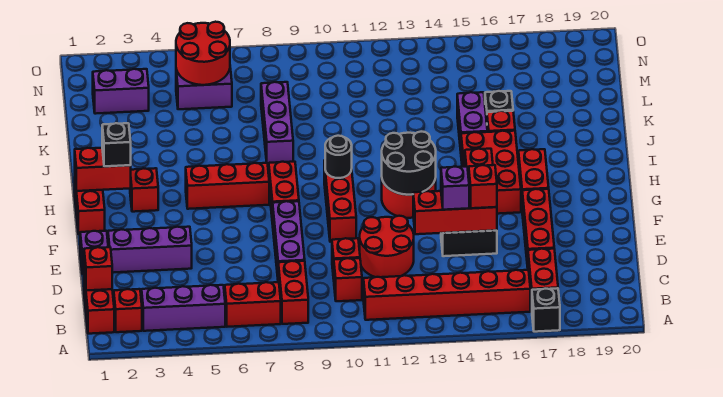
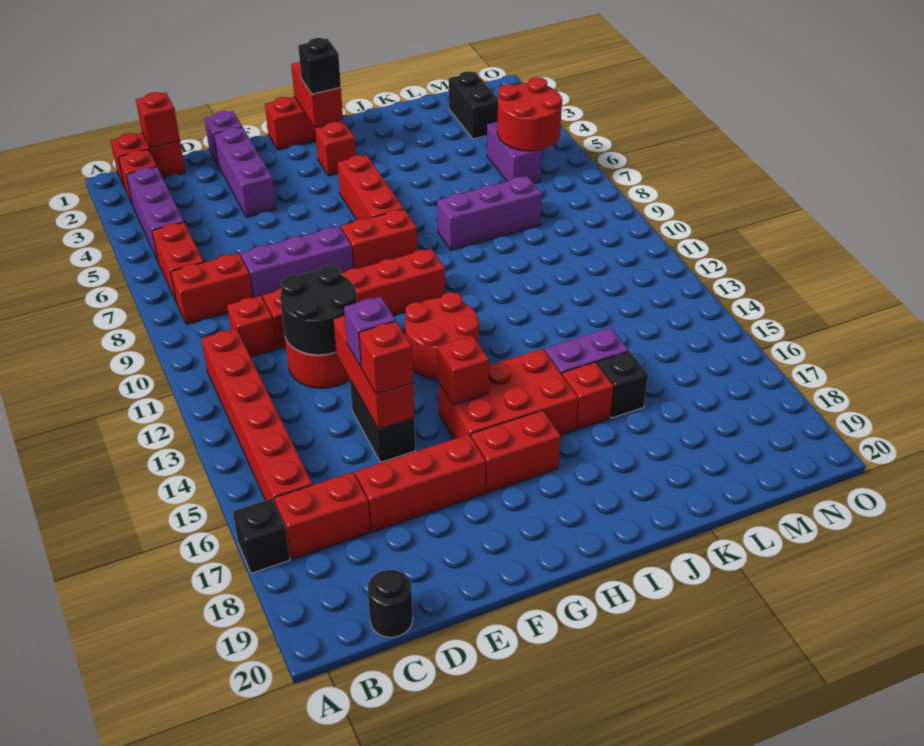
black round brick G12:H13 level 2 -> black round brick D11:E12 level 2
black round brick H10 level 2 -> black round brick C20 level 1
purple brick M2:M3 level 1 -> black brick M2:M3 level 1

